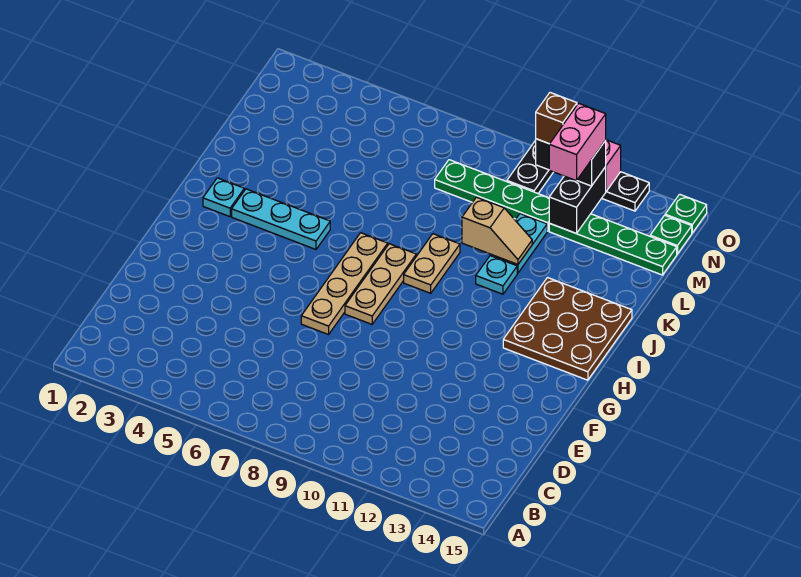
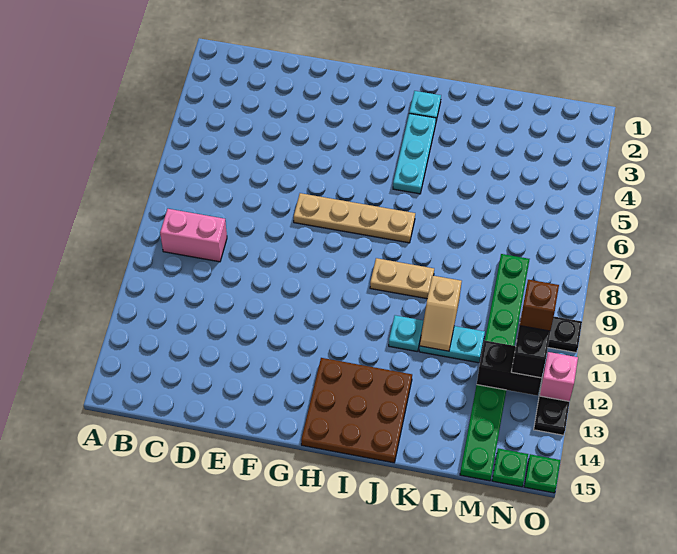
tan plate G8:I8 level 1 -> none
pink brick M12:N12 level 4 -> pink brick B9:C9 level 1

